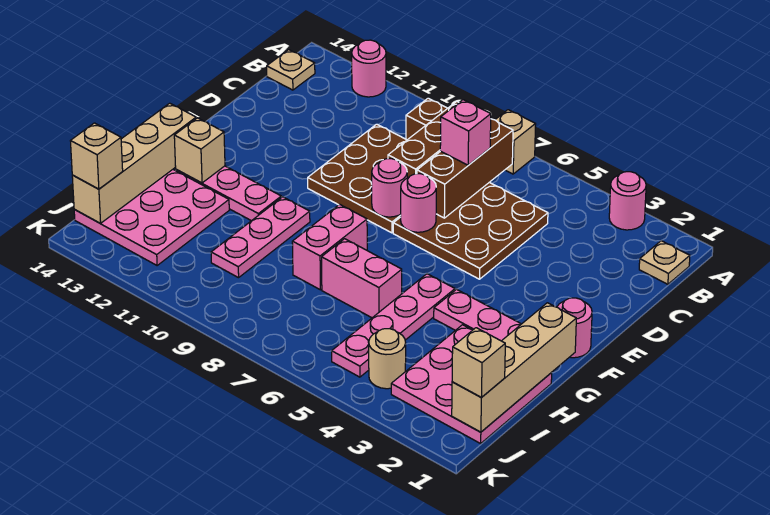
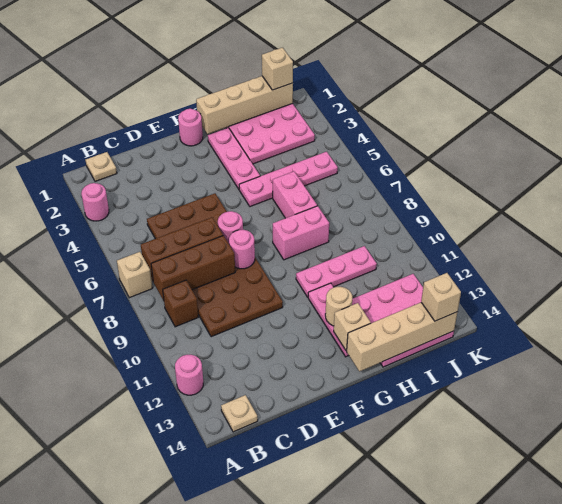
pink brick C7 level 3 -> none
tan round brick J4 level 1 -> tan round brick G12 level 2

